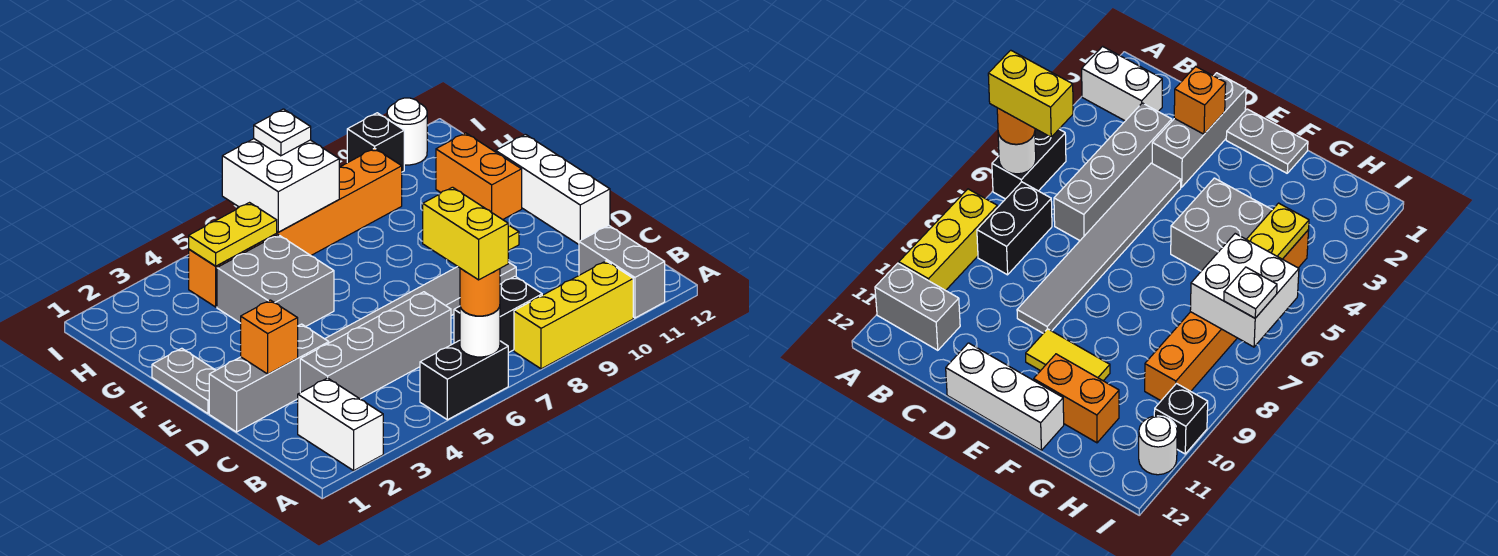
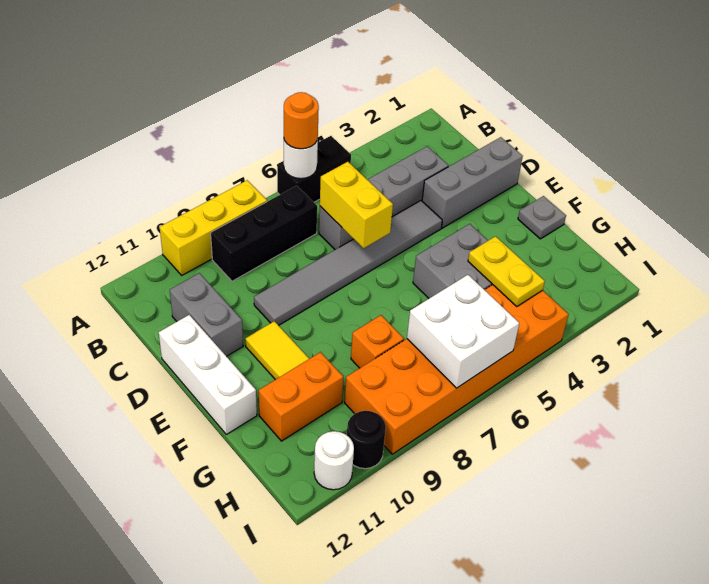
white brick A2:B2 level 1 -> none
yellow brick A6:B6 level 4 -> yellow brick C6:D6 level 2
grey brick A11:B11 level 1 -> grey brick C11:D11 level 1
black brick B7:B8 level 1 -> black brick B7:B9 level 1
orange brick D2 level 2 -> orange brick G8 level 1
grey plate E1:F1 level 1 -> grey plate F1 level 1
orange brick F11:G11 level 1 -> orange brick G10:G11 level 1
orange brick H4:H9 level 1 -> orange brick H4:I9 level 1
yellow plate H4:H5 level 2 -> yellow plate G4:H4 level 2
white plate I7 level 3 -> none
black brick I10 level 1 -> black round brick I10 level 1

